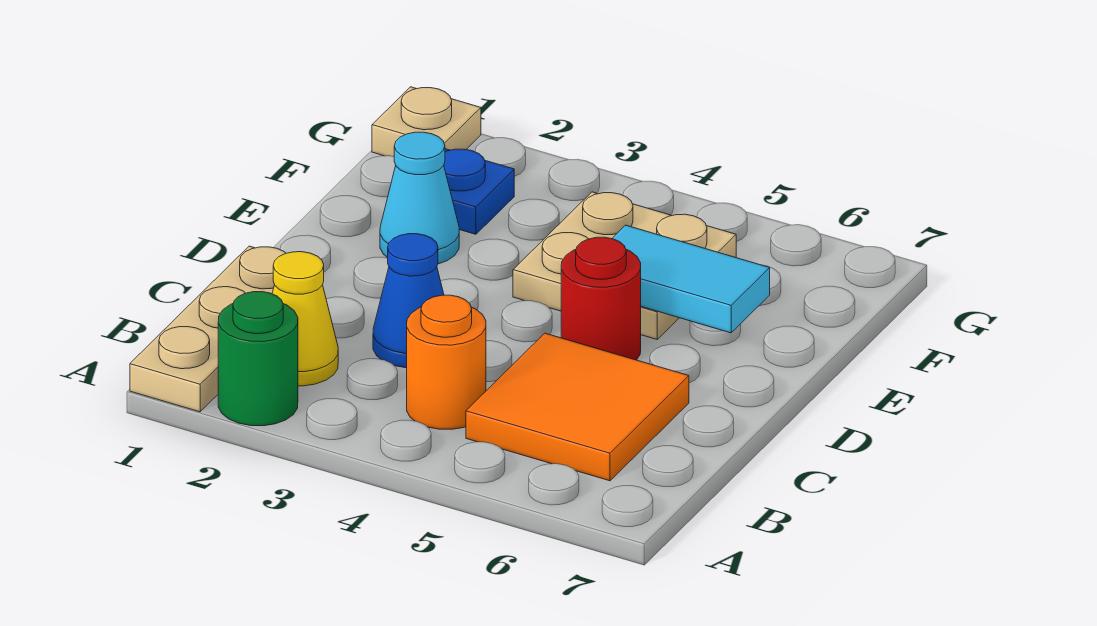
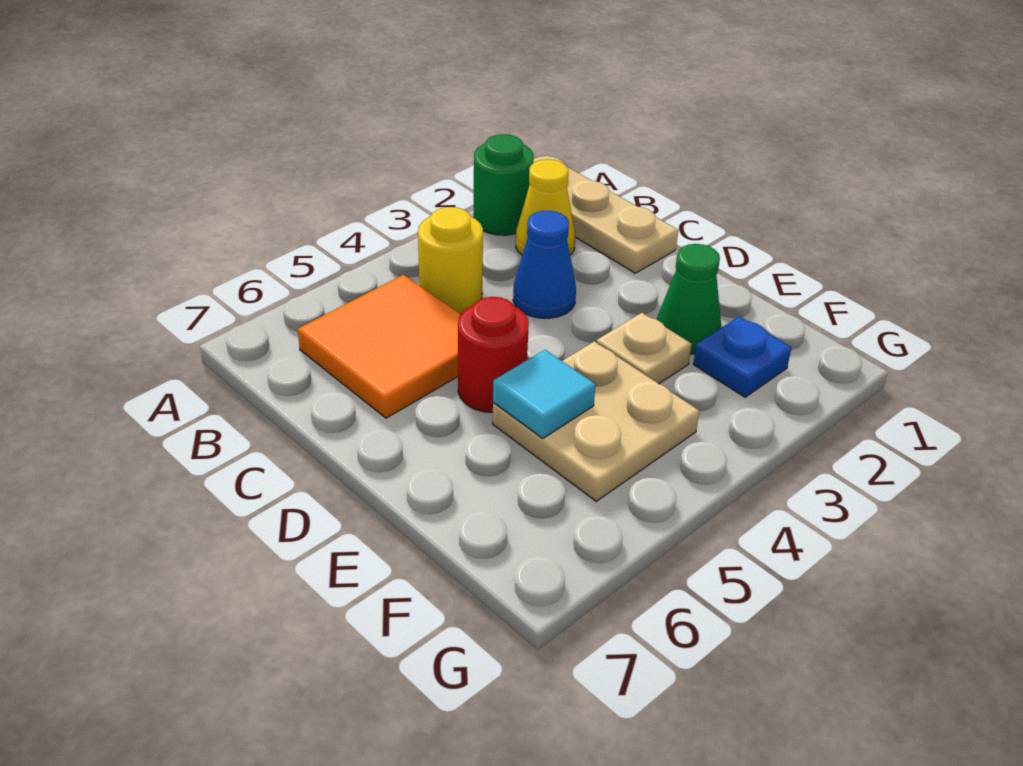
orange round brick B4 level 1 -> yellow round brick B4 level 1
cyan cone E2 level 1 -> green cone E2 level 1
cyan tile E5:E6 level 2 -> cyan tile E5 level 2
tan plate G1 level 1 -> tan plate E3 level 1

